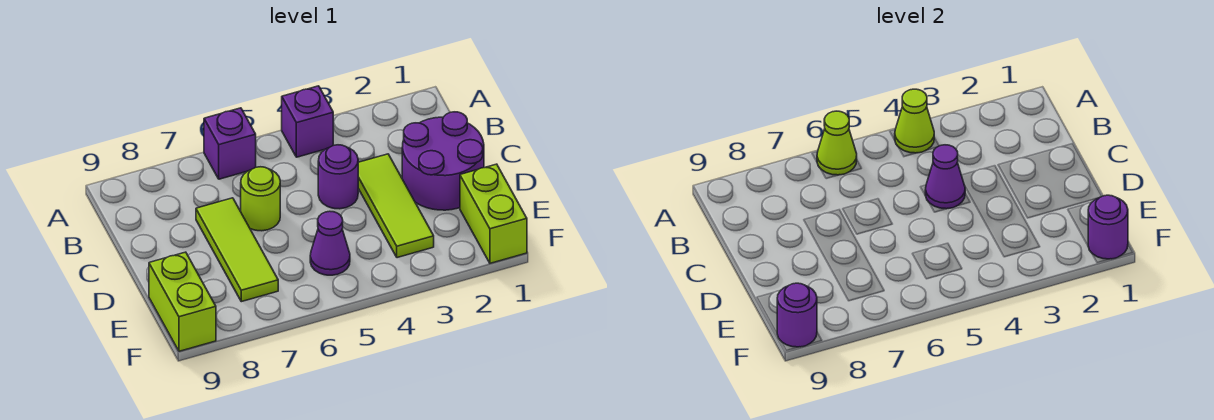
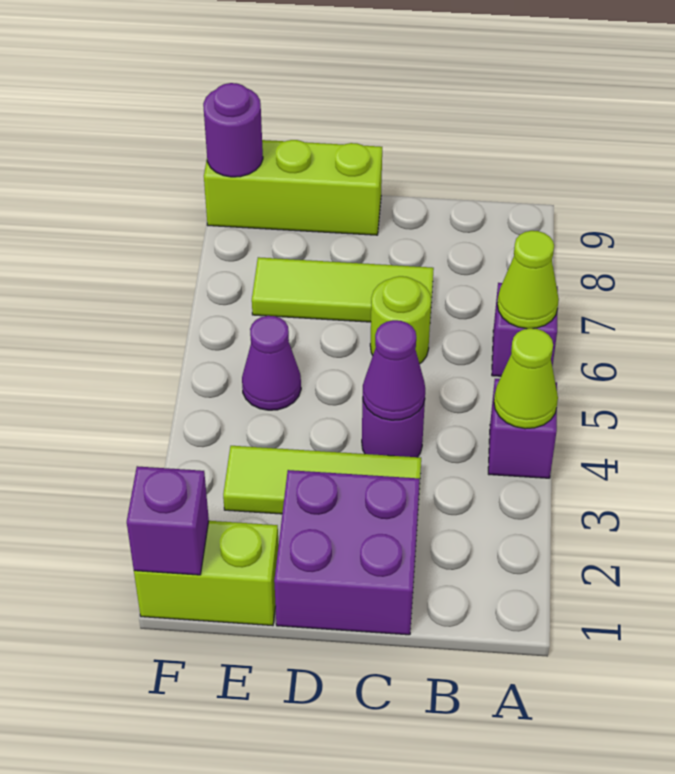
purple round brick C1:D2 level 1 -> purple brick C1:D2 level 1
lime brick E9:F9 level 1 -> lime brick D9:F9 level 1
purple round brick F1 level 2 -> purple brick F1 level 2

